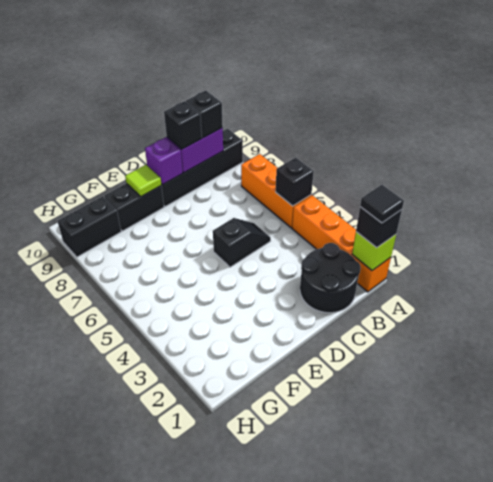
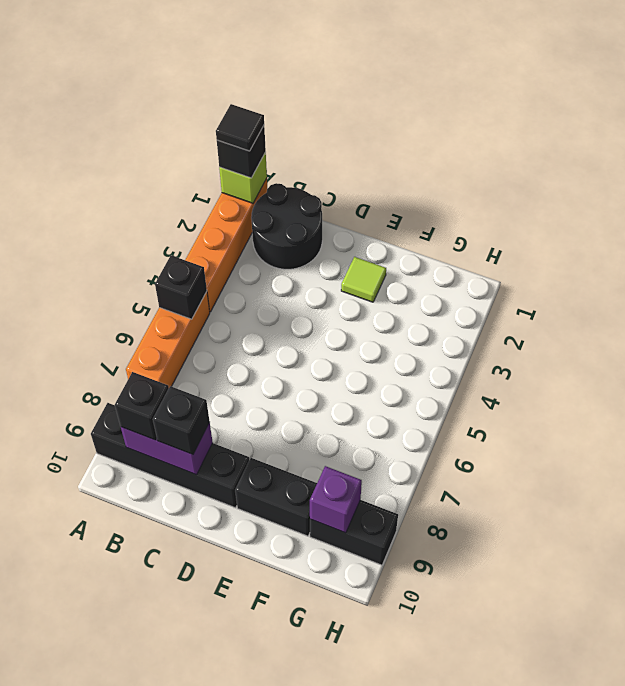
black slope C5:D5 level 1 top D -> none
purple brick D9 level 2 -> purple brick G9 level 2
lime tile E9 level 2 -> lime tile E2 level 1

